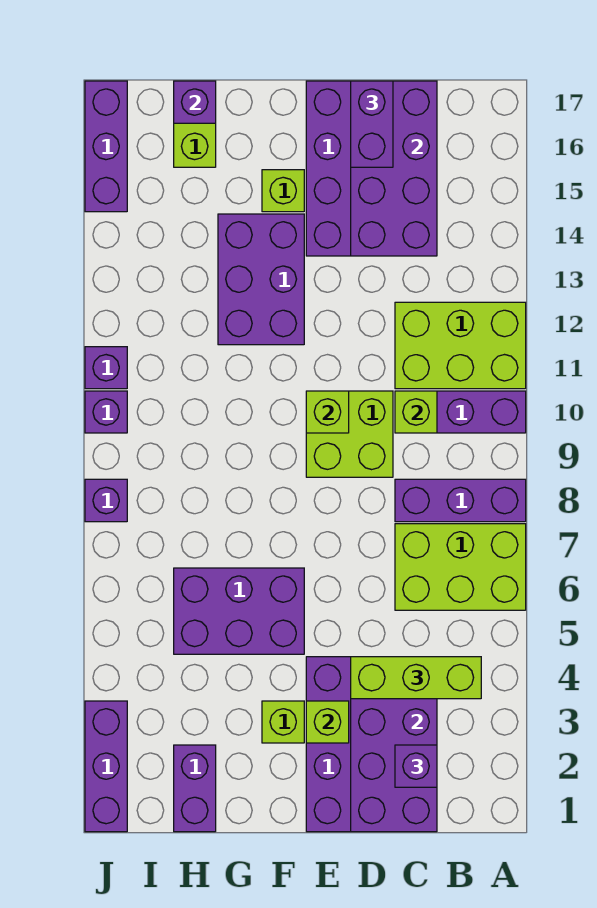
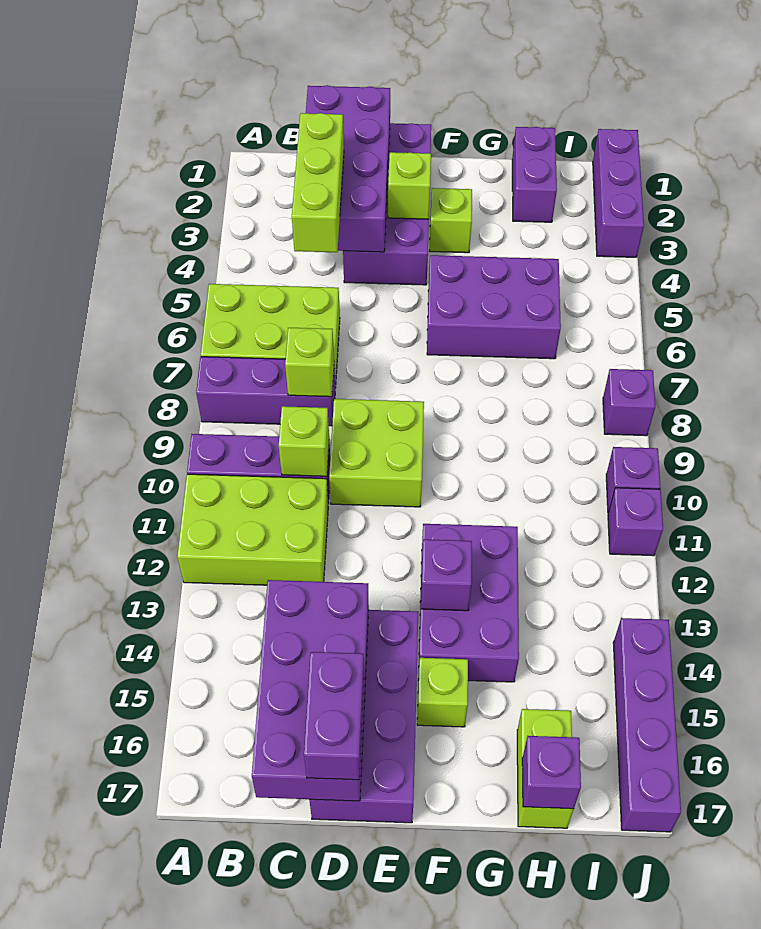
lime brick B4:D4 level 3 -> lime brick C3:C5 level 3
purple brick C2 level 3 -> purple brick F13 level 2
lime brick E10 level 2 -> lime brick C8 level 2
purple brick J15:J17 level 1 -> purple brick J14:J17 level 1

